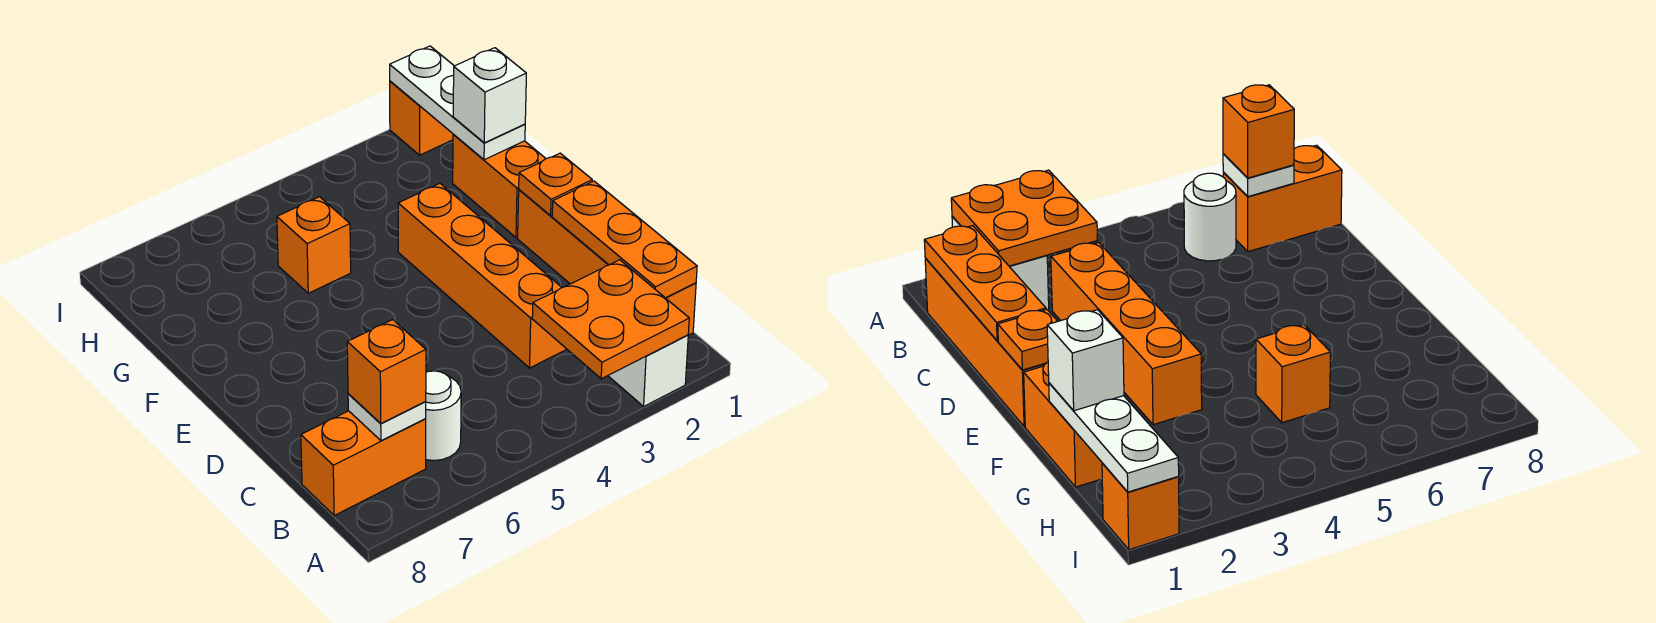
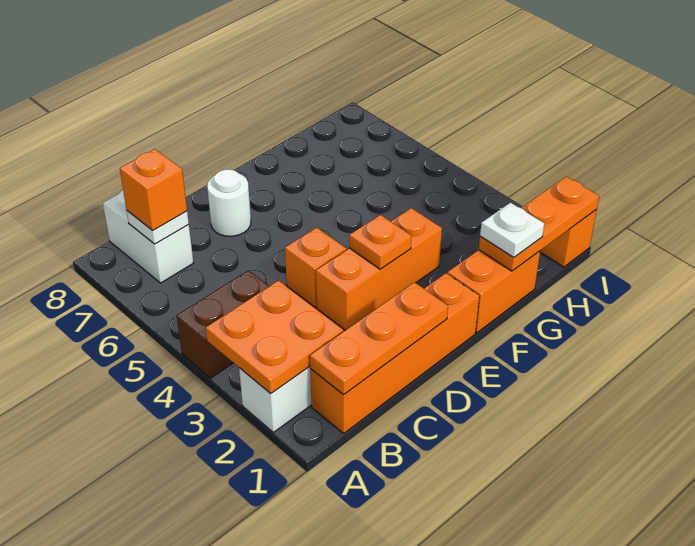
none -> brown brick A4:B4 level 1
white round brick B6 level 1 -> white round brick D7 level 1
orange brick B7:B8 level 1 -> white brick B7:B8 level 1
orange brick C3:F3 level 1 -> orange brick D3:F3 level 1
orange plate E1 level 2 -> orange plate E3 level 2
white plate G1:I1 level 2 -> orange plate G1:I1 level 2
white brick G1 level 3 -> white plate G1 level 3
orange brick G5 level 1 -> orange brick D4 level 1

